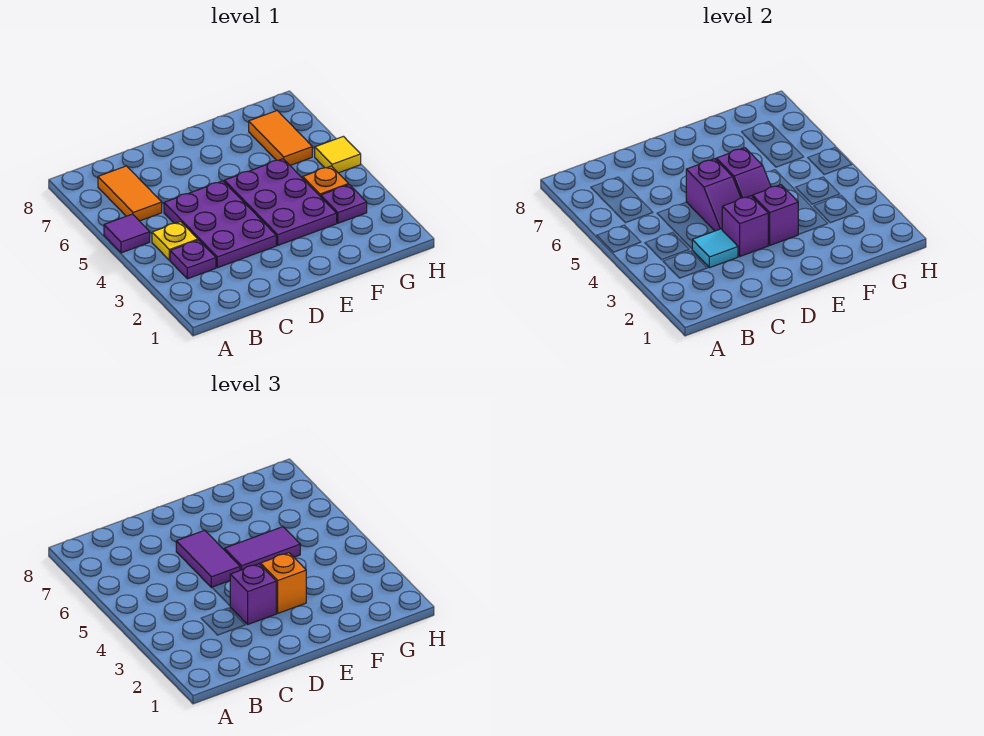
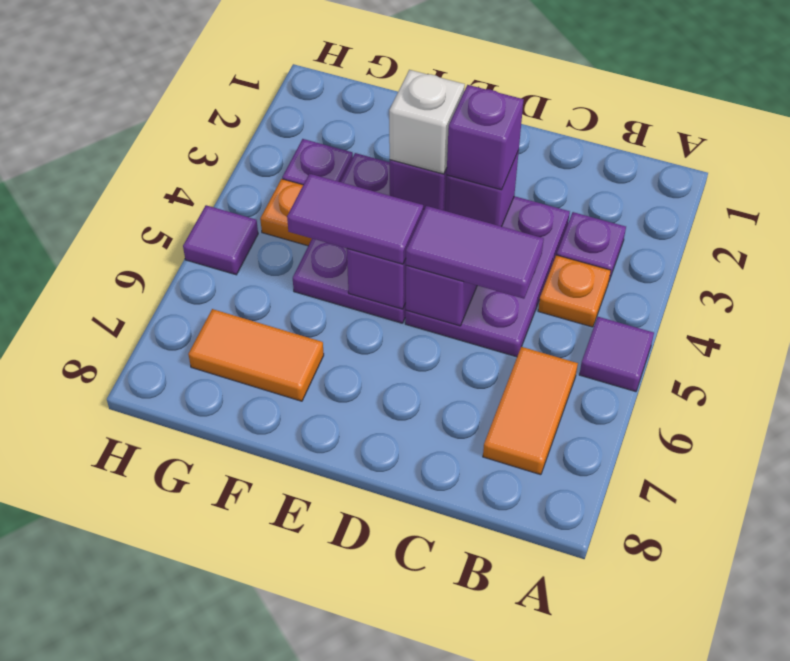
yellow plate B4 level 1 -> orange plate B4 level 1
cyan tile C3 level 2 -> none
purple tile D5:D6 level 3 -> purple tile C5:D5 level 3
orange brick E3 level 3 -> white brick E3 level 3
orange tile G6:G7 level 1 -> orange tile F7:G7 level 1
yellow tile H5 level 1 -> purple tile H5 level 1

